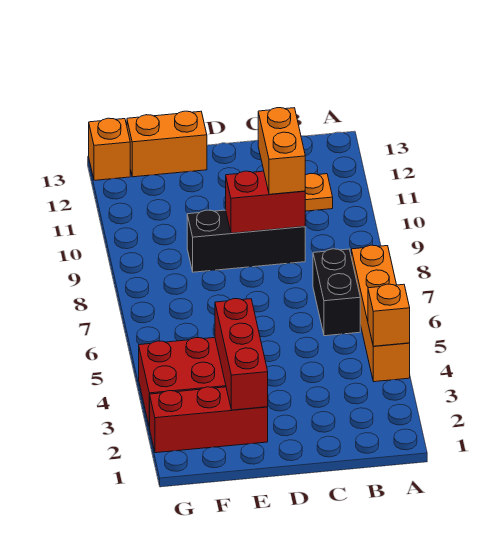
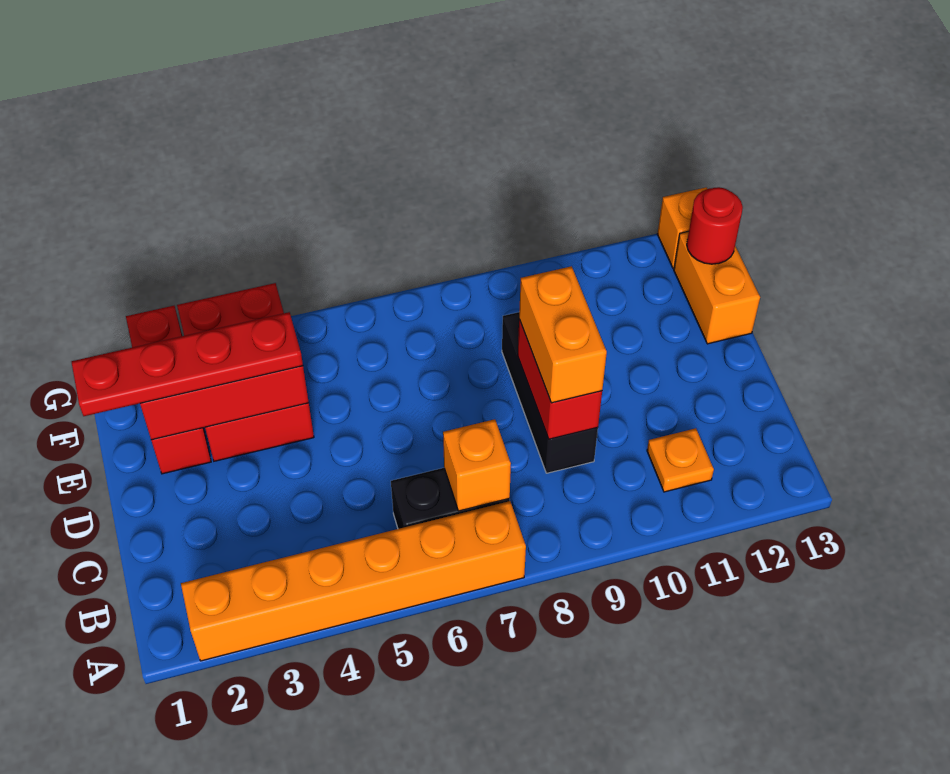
orange brick A4:A7 level 1 -> orange brick A2:A7 level 1
orange brick A4 level 2 -> orange brick B7 level 2
orange brick C9:C10 level 3 -> orange brick C9:D9 level 3
none -> red plate E1:E4 level 3
none -> red round brick F13 level 2

